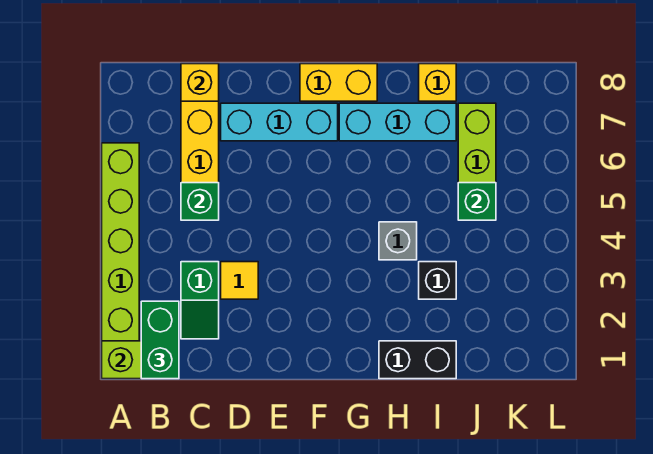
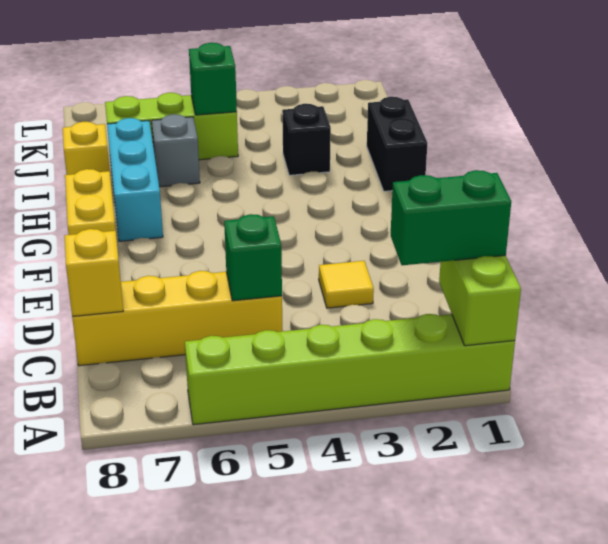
green slope C2:C3 level 1 top 3 -> none
cyan brick D7:F7 level 1 -> none
grey brick H4 level 1 -> grey brick I6 level 1

